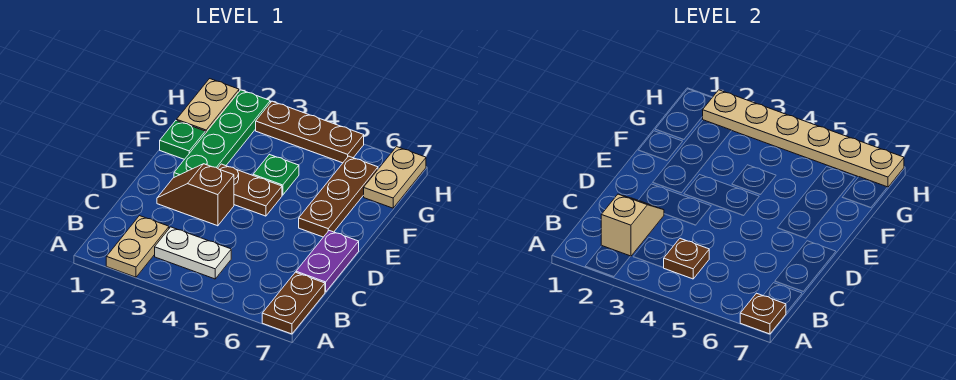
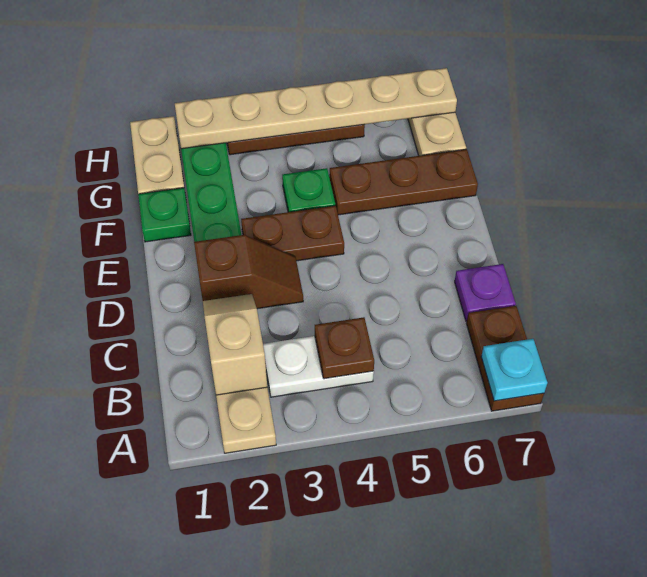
brown plate A7 level 2 -> cyan plate A7 level 2
purple plate C7:D7 level 1 -> purple plate C7 level 1
brown slope D2:D3 level 1 top 3 -> brown slope D2:D3 level 1 top 2
brown plate E6:G6 level 1 -> brown plate F5:F7 level 1

